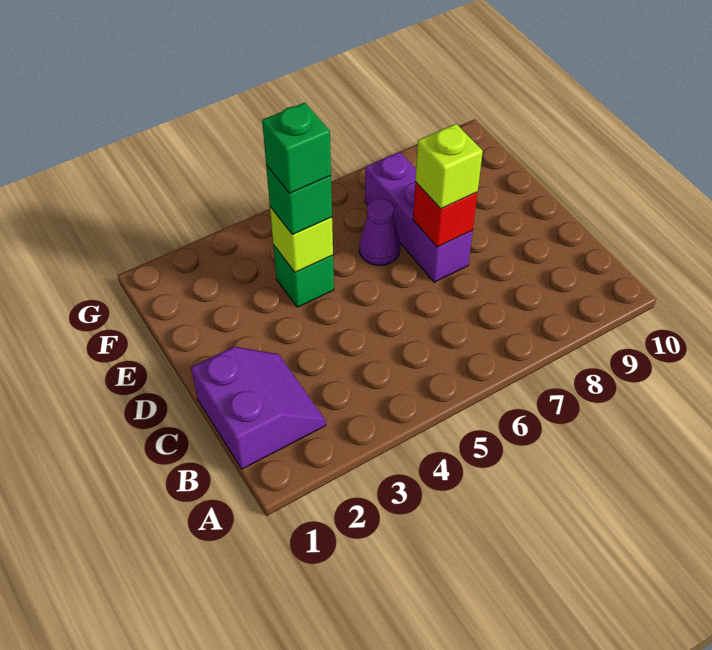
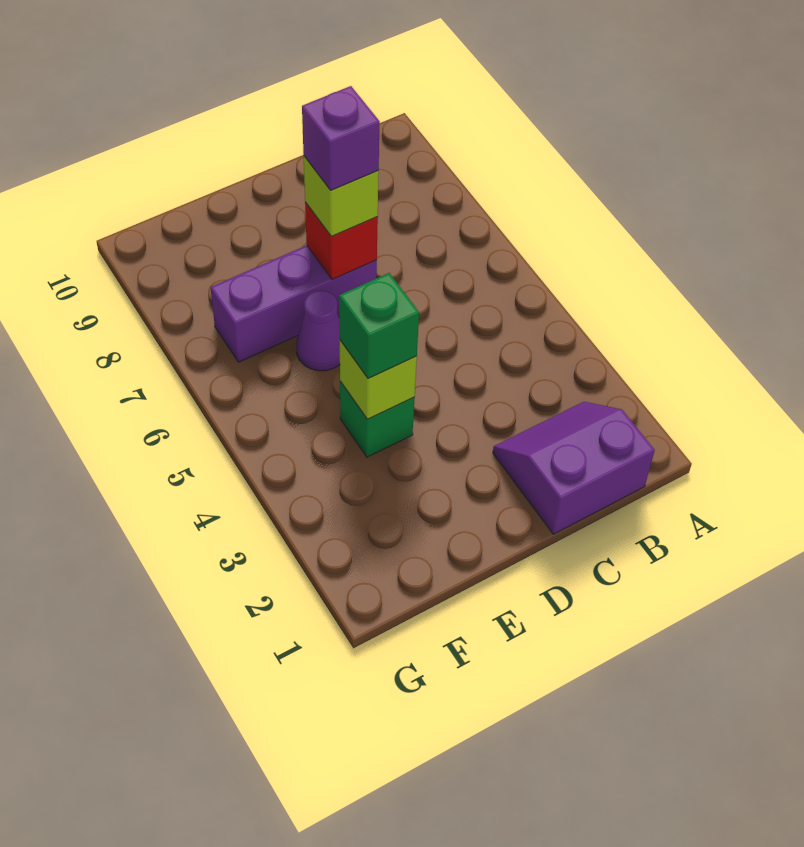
none -> purple brick D7 level 4
green brick E4 level 4 -> none

